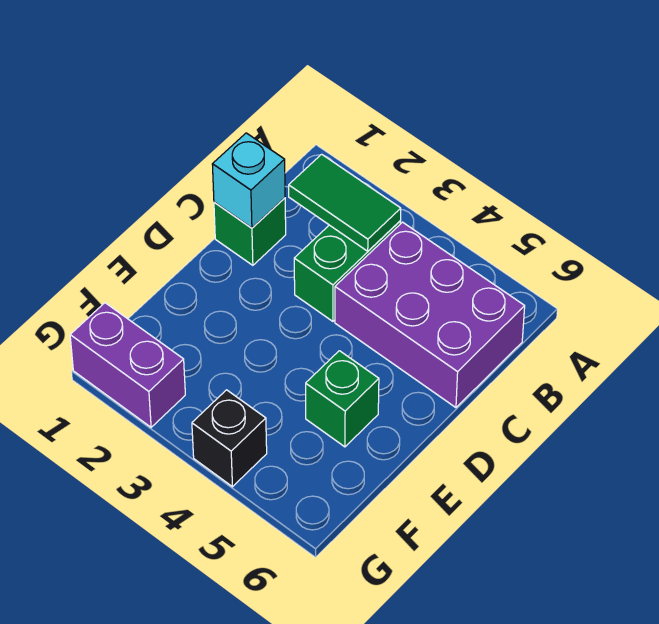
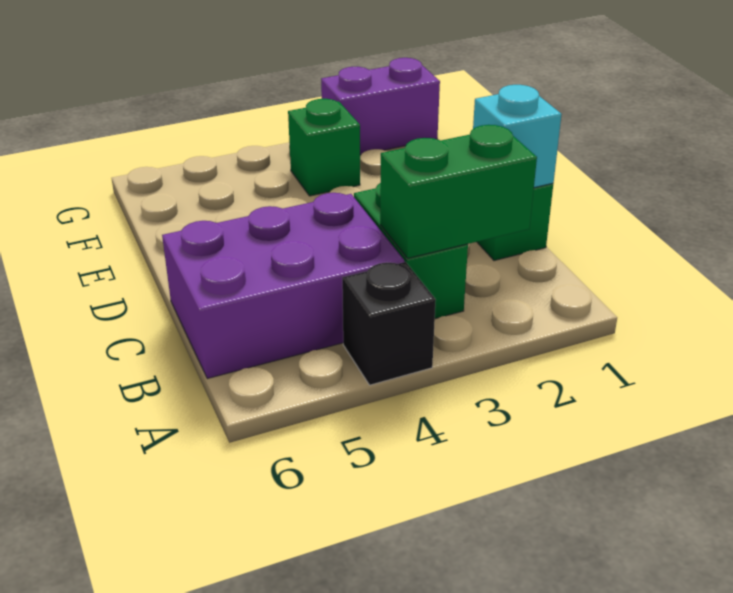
green tile B2:B3 level 2 -> green brick B2:B3 level 2
green brick E5 level 1 -> green brick F3 level 1
black brick G4 level 1 -> black brick A4 level 1

